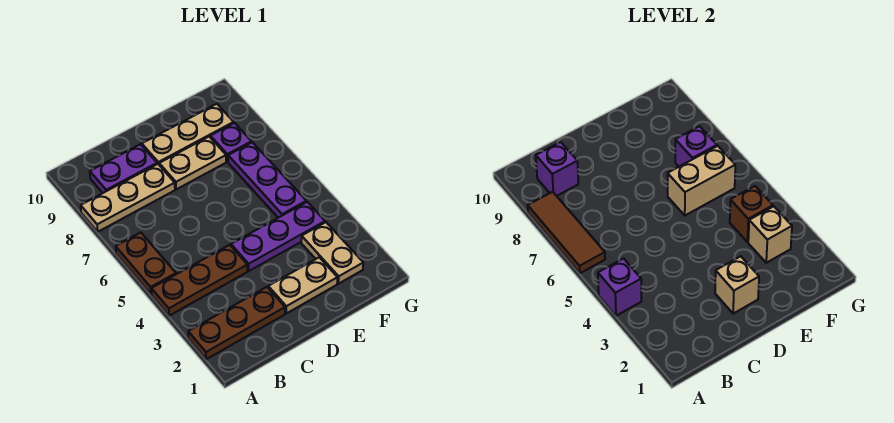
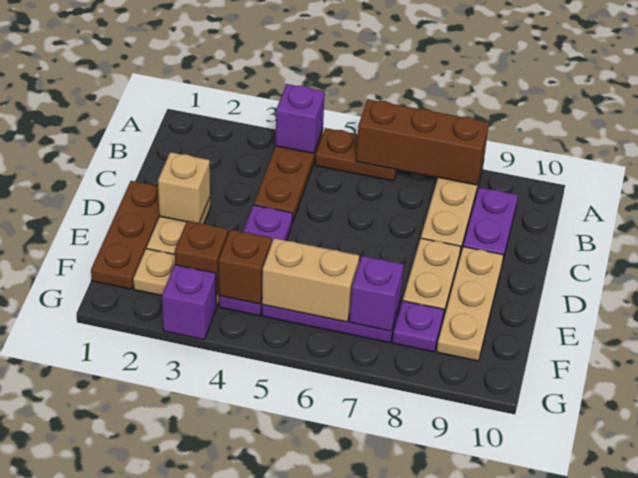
brown plate A2:C2 level 1 -> brown plate D1:F1 level 1
brown tile A6:A8 level 2 -> brown brick A6:A8 level 2
purple brick B9 level 2 -> purple brick G3 level 1
tan brick E6:F6 level 2 -> tan brick F5:F6 level 2
tan brick F3 level 2 -> brown brick F3 level 2

